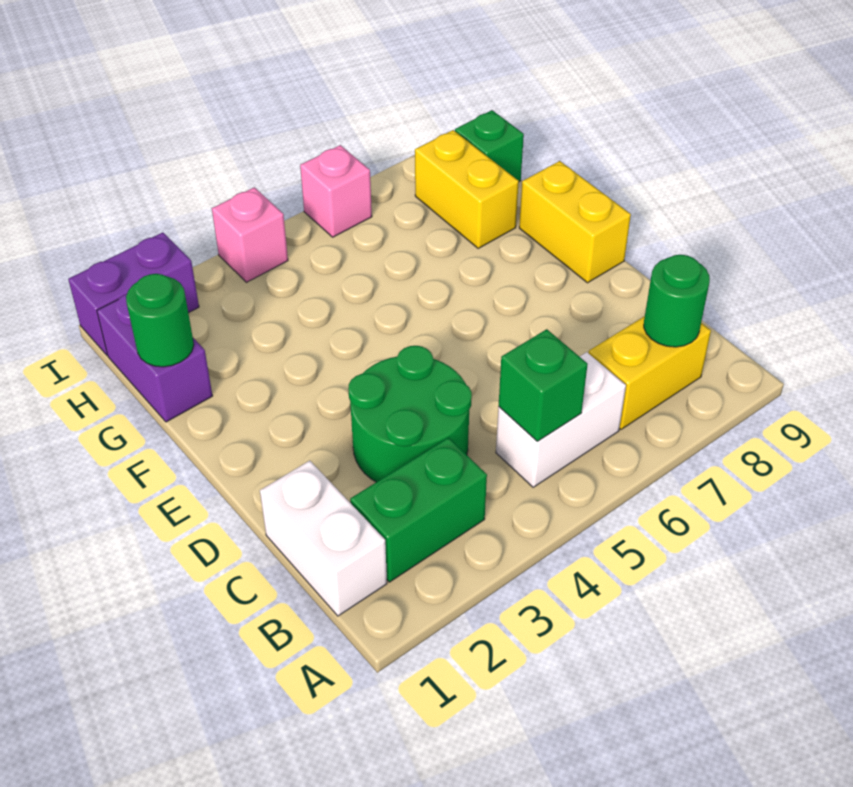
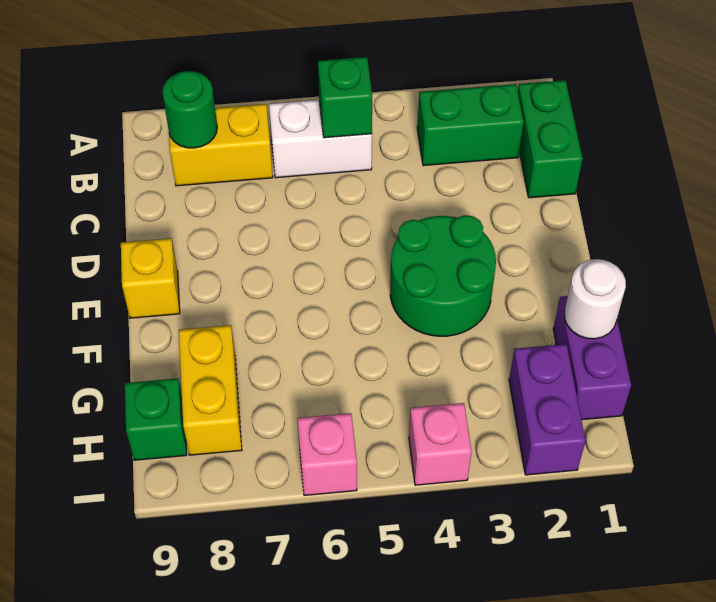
white brick B1:C1 level 1 -> green brick B1:C1 level 1
green round brick C3:D4 level 1 -> green round brick E3:F4 level 1
yellow brick E9:F9 level 1 -> yellow brick E9 level 1
green round brick G1 level 2 -> white round brick G1 level 2
purple brick I1:I2 level 1 -> purple brick H2:I2 level 1

